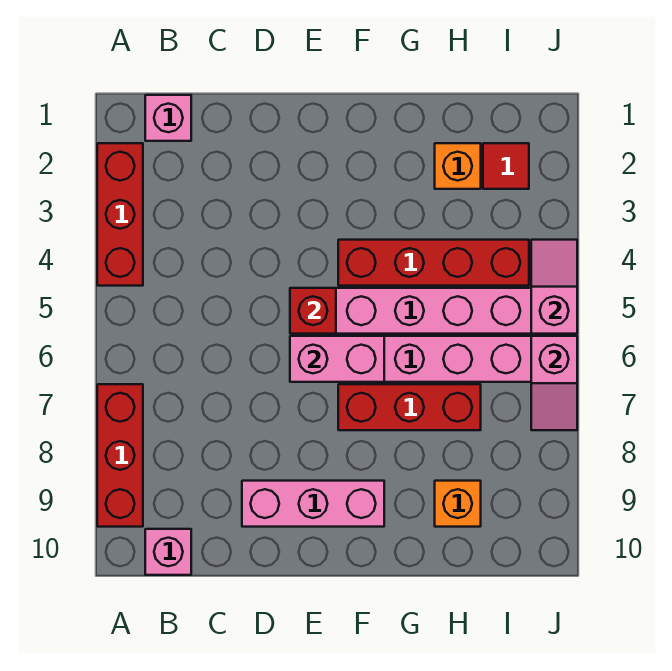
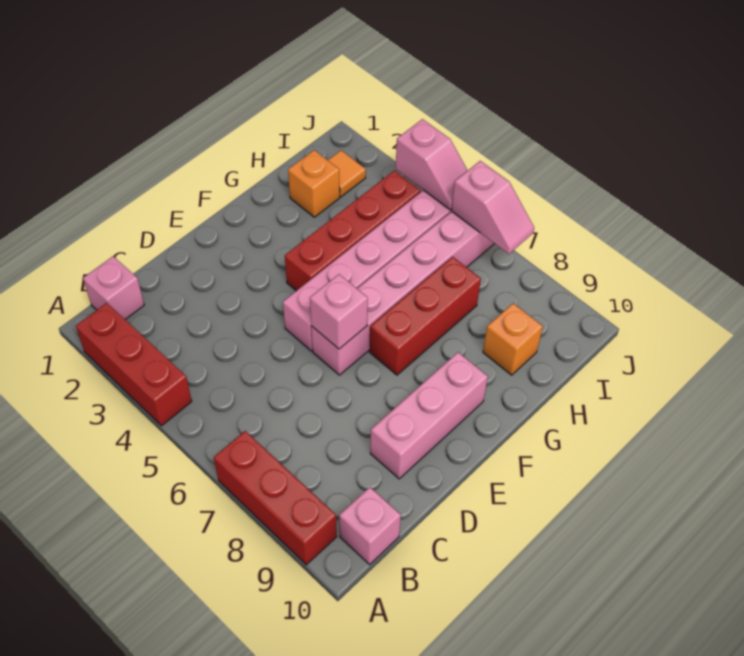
red brick E5 level 2 -> none
pink brick E6:F6 level 2 -> pink brick E6 level 2
red tile I2 level 1 -> orange tile I2 level 1
pink slope J4:J5 level 2 top 5 -> pink slope J4:J5 level 2 top 4

